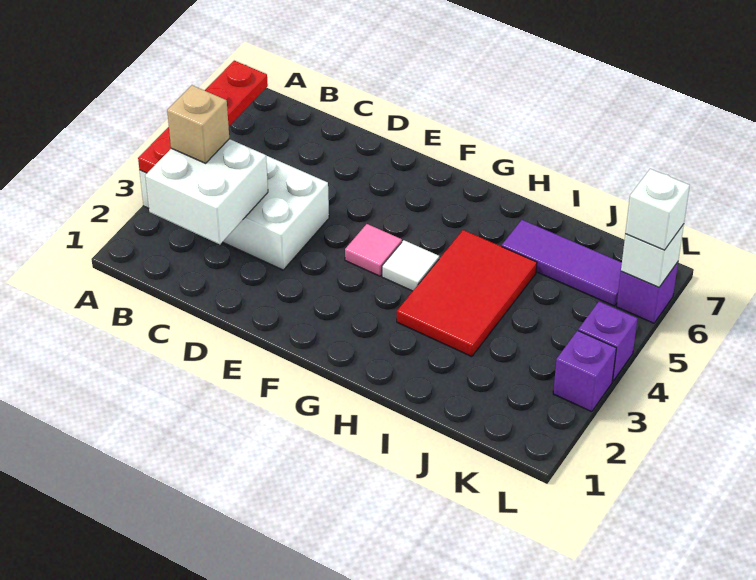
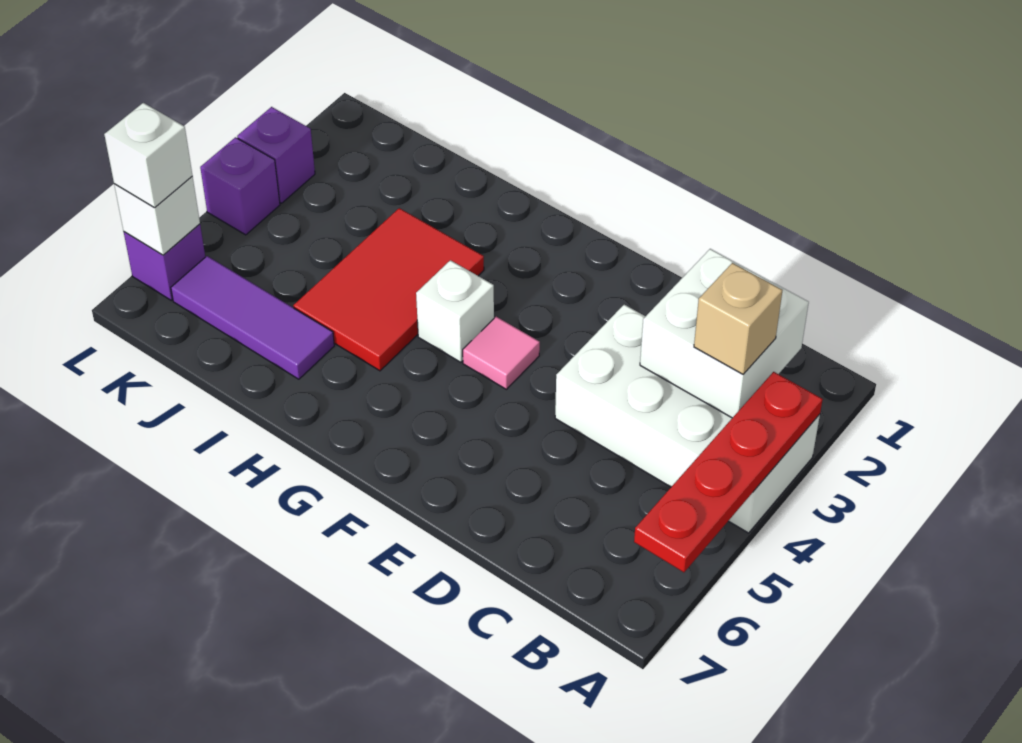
white tile G4 level 1 -> white brick G4 level 1

